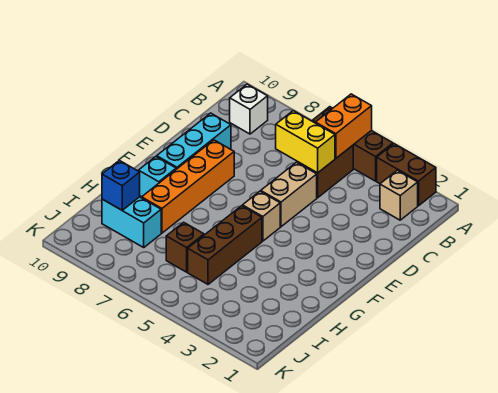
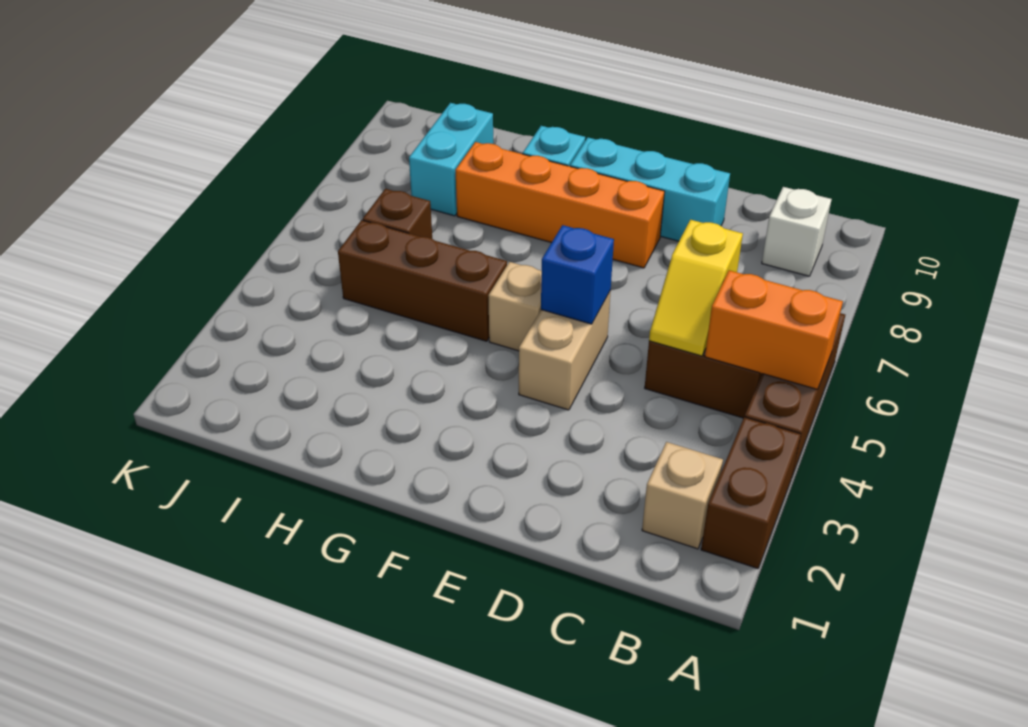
yellow brick C5:C6 level 2 -> yellow slope C5:C6 level 2 top 6
tan brick D5:E5 level 1 -> tan brick E4:E5 level 1
blue brick I9 level 2 -> blue brick E5 level 2

